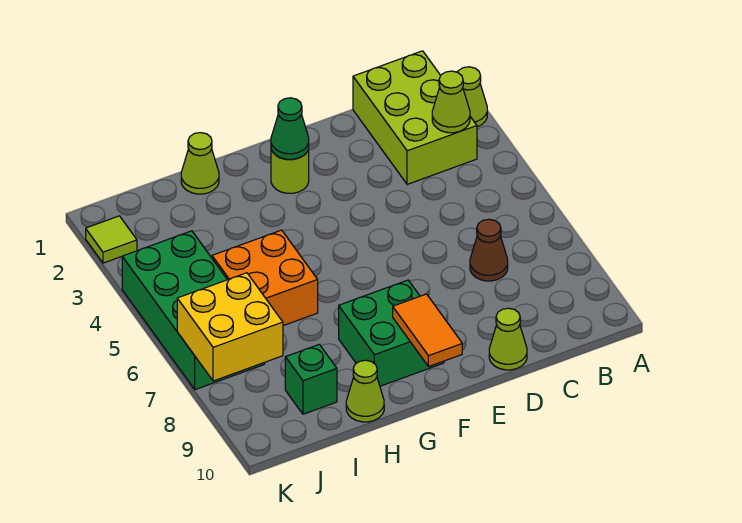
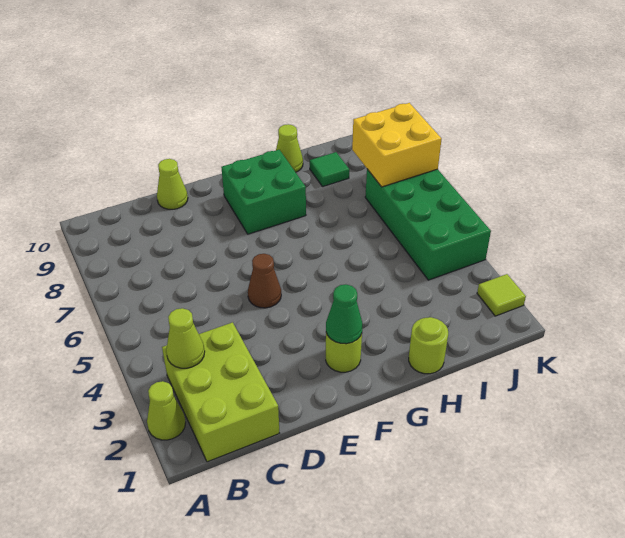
brown cone C7 level 1 -> brown cone E5 level 1
orange tile F9:F10 level 2 -> none
lime cone H1 level 1 -> lime round brick H1 level 1
orange brick H5:I6 level 1 -> none
green brick I9 level 1 -> green tile I9 level 1

